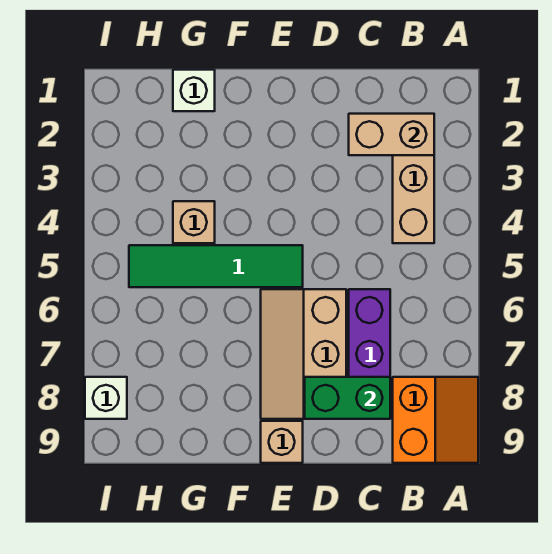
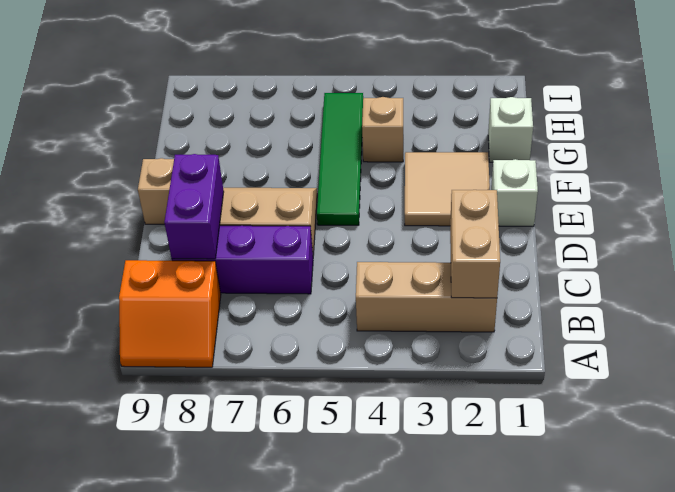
green brick C8:D8 level 2 -> purple brick C8:D8 level 2
none -> tan tile E2:F3 level 1
white brick I8 level 1 -> white brick E1 level 1

